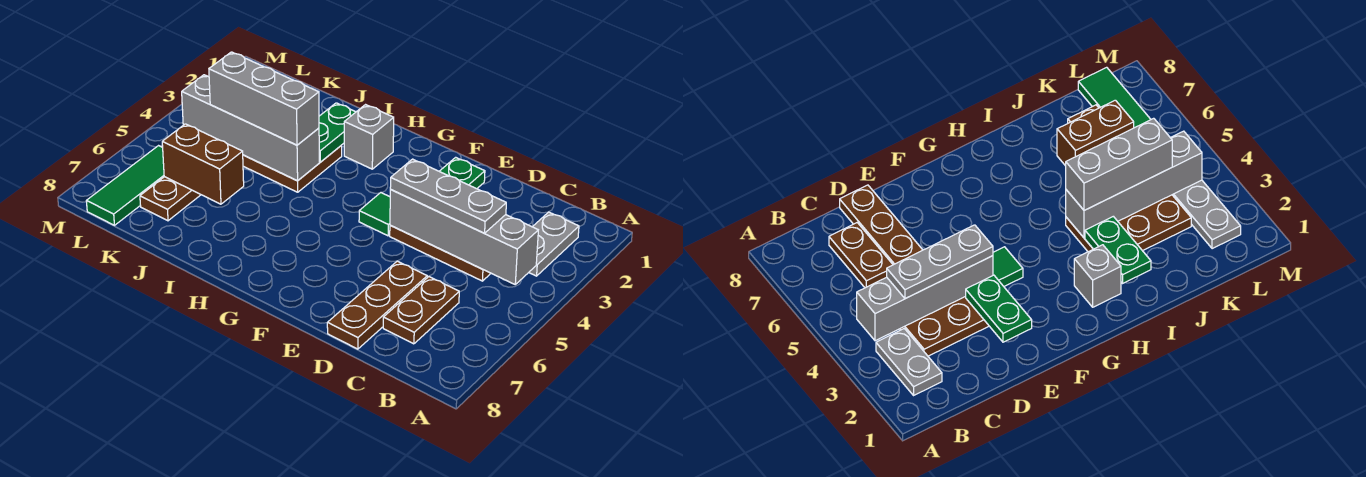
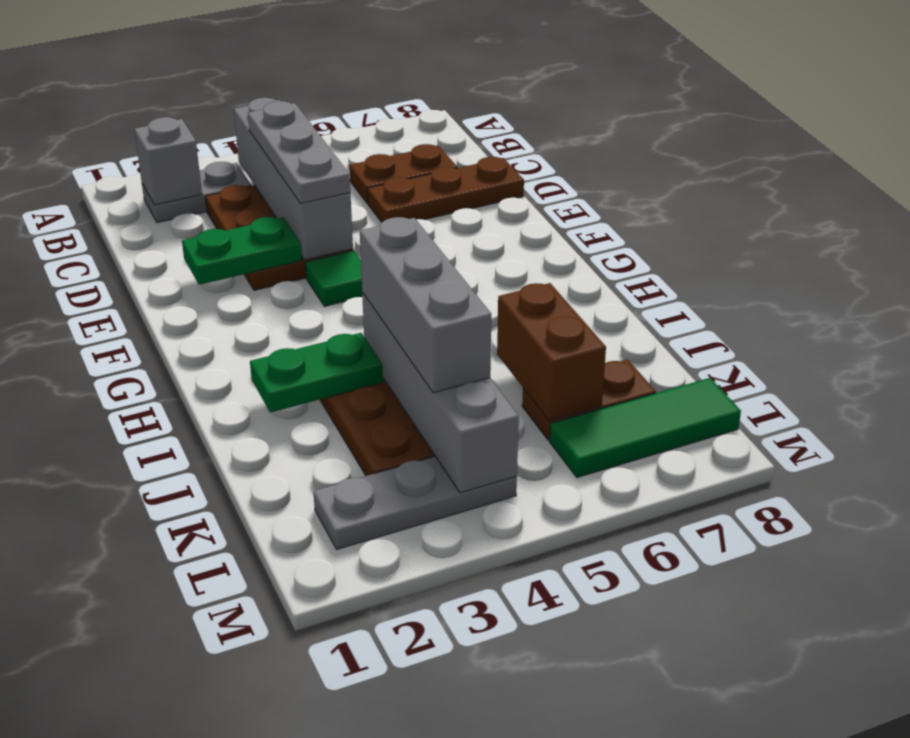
grey brick H2 level 1 -> grey brick B2 level 2

